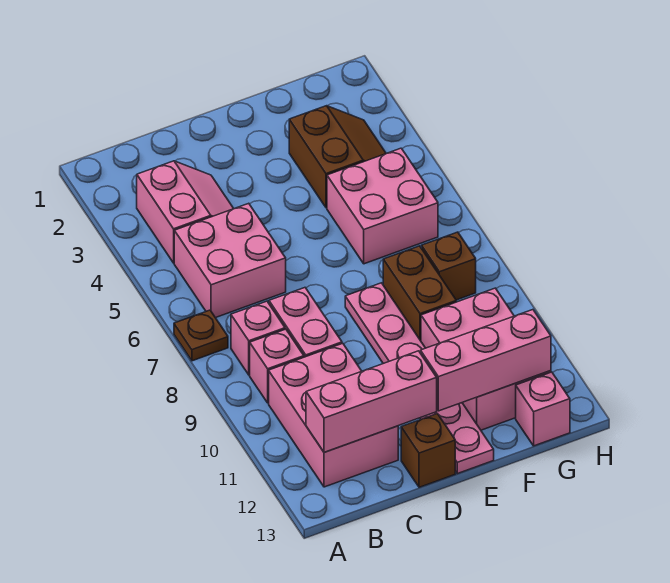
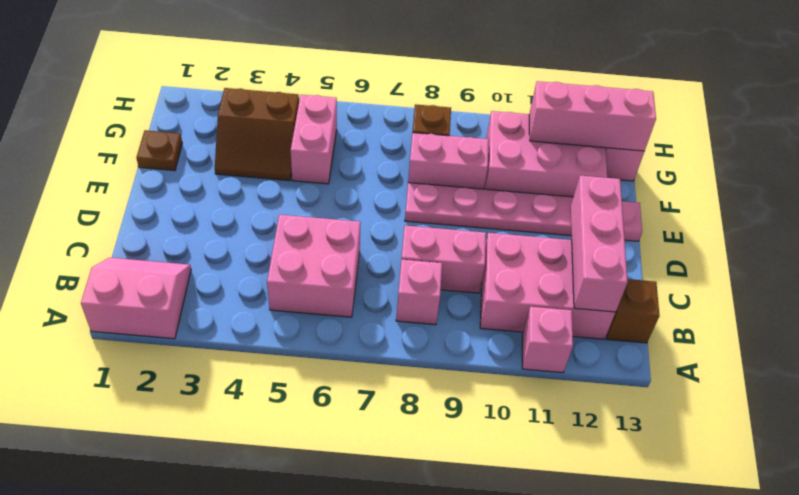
brown plate A7 level 1 -> brown plate F1 level 1
pink slope B3:C4 level 1 top B -> pink slope A1:B2 level 1 top A
pink brick B9 level 1 -> pink brick A11 level 1
brown brick D13 level 1 -> brown brick B13 level 1
pink brick E12:G12 level 2 -> pink brick G11:G13 level 2
brown slope F3:G4 level 1 top F -> brown slope F3:G4 level 1 top G
pink brick F5:G6 level 1 -> pink brick F5:G5 level 1
brown brick F8:F9 level 1 -> pink brick F8:F9 level 1

